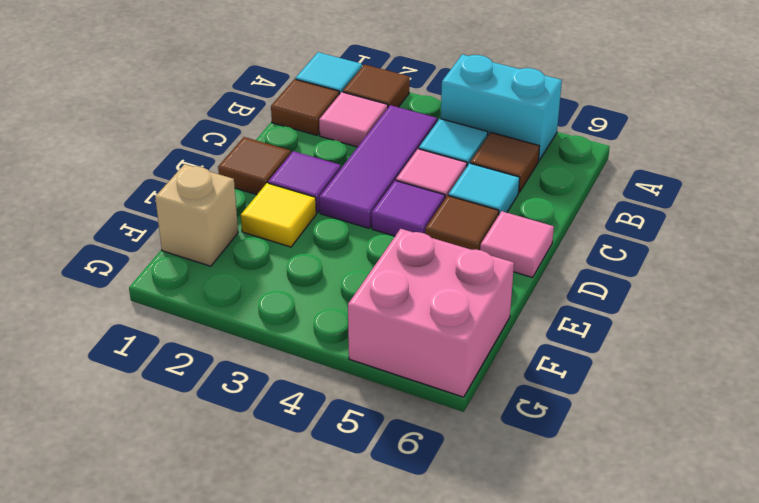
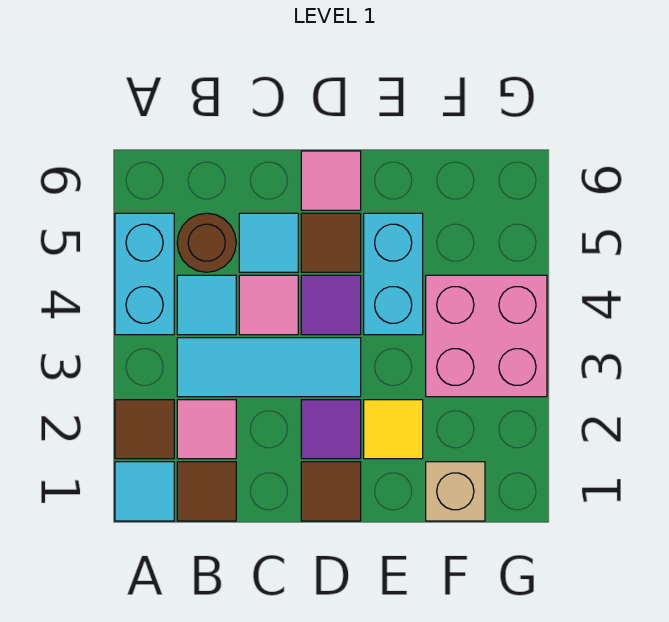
purple tile B3:D3 level 1 -> cyan tile B3:D3 level 1
brown tile B5 level 1 -> brown round brick B5 level 1
none -> cyan brick E4:E5 level 1
pink brick F5:G6 level 1 -> pink brick F3:G4 level 1

